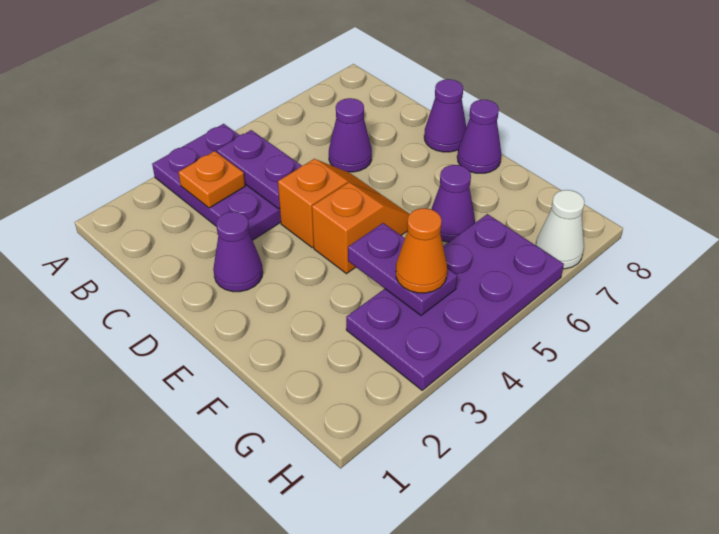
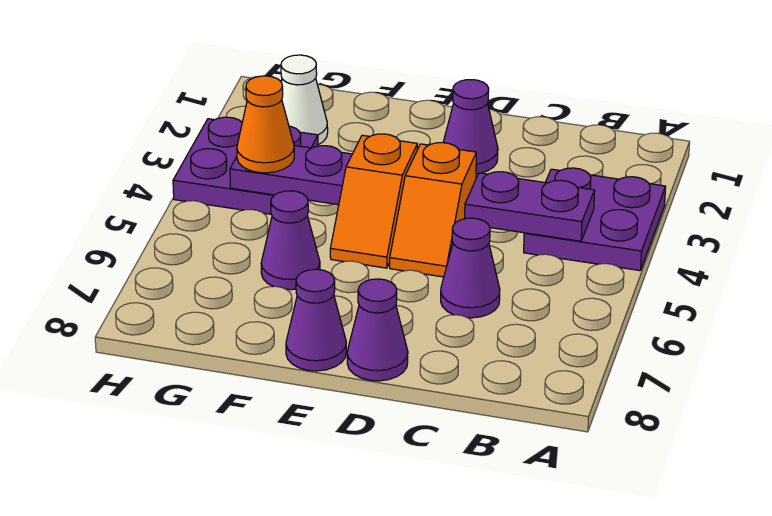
purple plate A3:C4 level 1 -> purple plate A3:B4 level 1
orange plate B3 level 2 -> none
purple plate G3:H6 level 1 -> purple plate G3:H4 level 1
white cone H7 level 1 -> white cone G2 level 1

